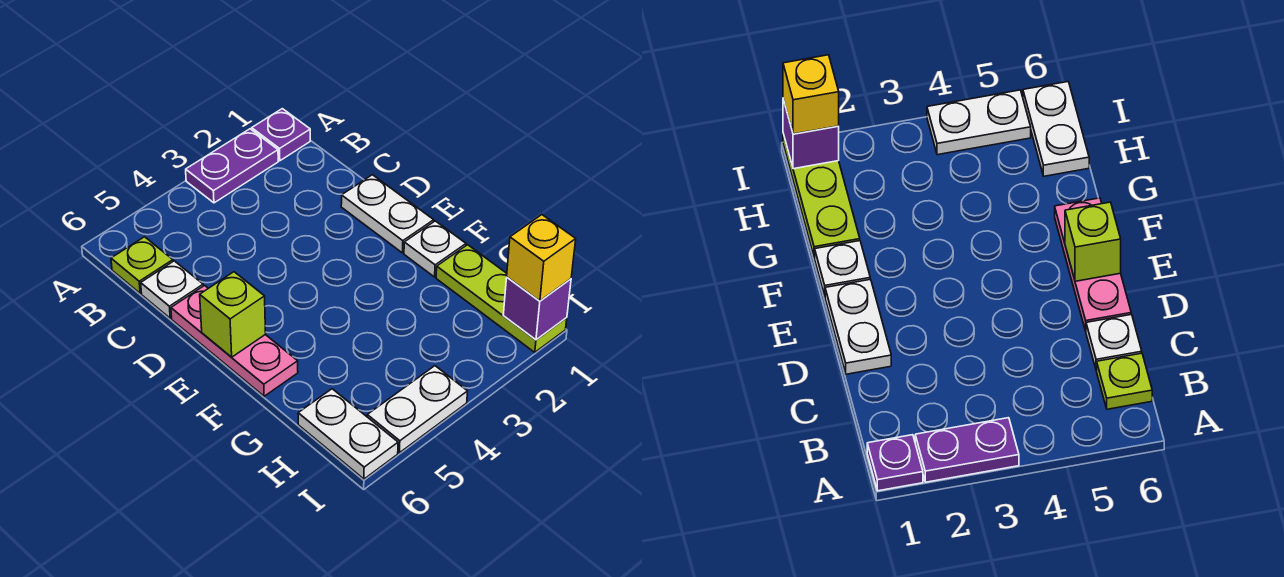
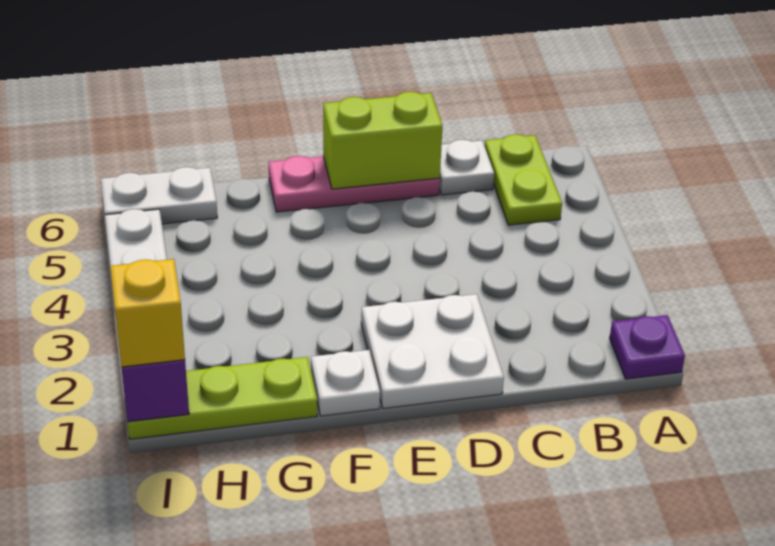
purple plate A2:A3 level 1 -> none
lime plate B6 level 1 -> lime plate B5:B6 level 1
white plate D1:E1 level 1 -> white plate D1:E2 level 1
lime brick E6 level 2 -> lime brick D6:E6 level 2

